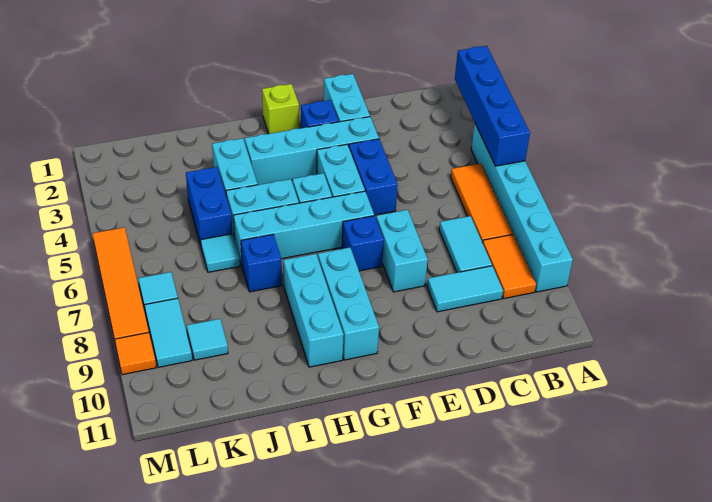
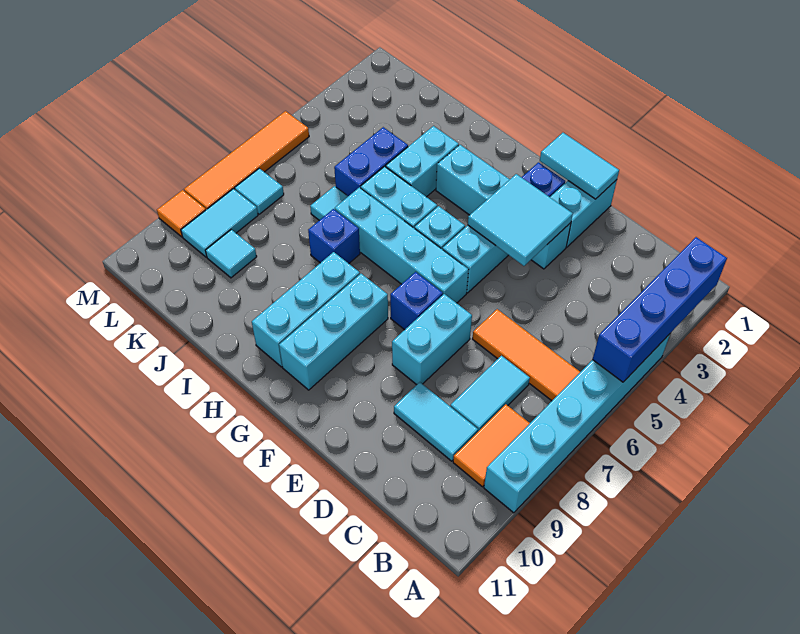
orange tile B5:B7 level 1 -> orange tile B6:D6 level 1
none -> cyan tile E1:F1 level 2
none -> cyan tile E3:F4 level 2
blue brick E4:E5 level 1 -> none
lime brick G1 level 1 -> none

